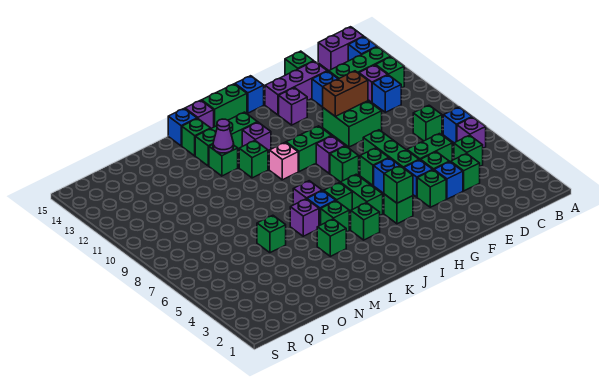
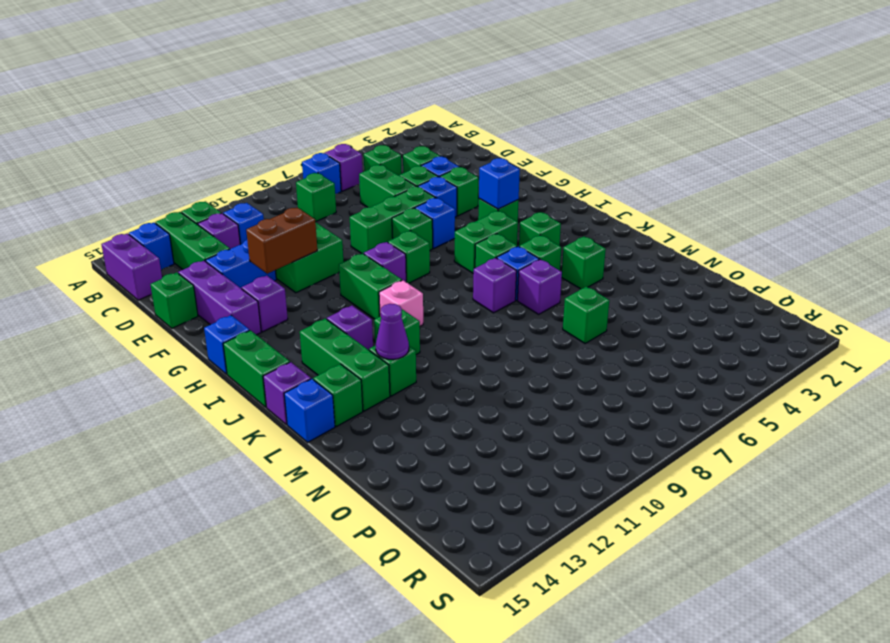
brown brick E11:F11 level 2 -> brown brick F11:F12 level 2
green brick H4 level 2 -> blue brick H4 level 2

